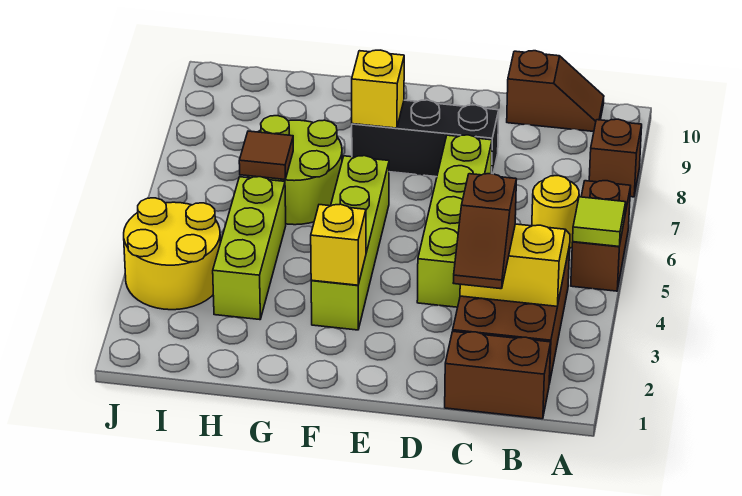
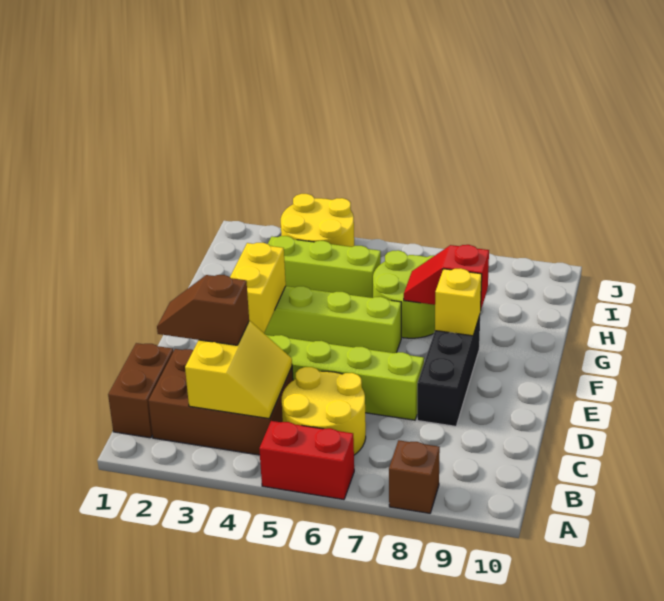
brown brick A5:A6 level 1 -> red brick A5:A6 level 1
lime tile A5 level 2 -> none
yellow round brick B6 level 1 -> yellow round brick B5:C6 level 1
brown slope B10:C10 level 1 top C -> none
yellow brick F3 level 2 -> yellow brick E3:F3 level 2
none -> red slope G7:G8 level 2 top 8
brown tile H6 level 2 -> none

